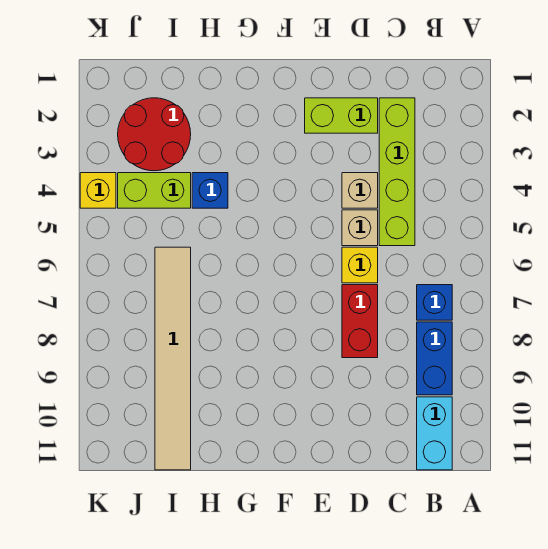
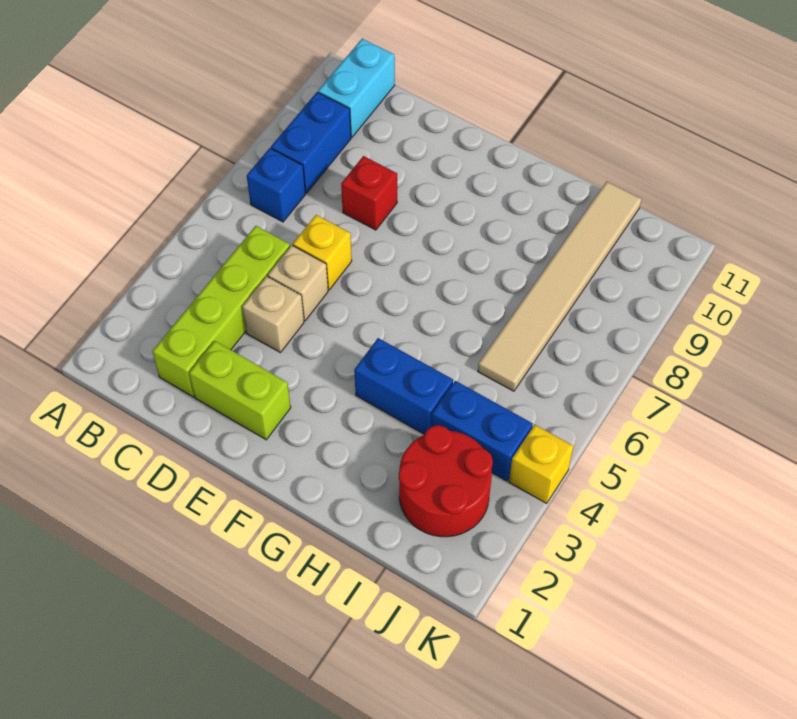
red brick D7:D8 level 1 -> red brick D8 level 1
blue brick H4 level 1 -> blue brick G4:H4 level 1
lime brick I4:J4 level 1 -> blue brick I4:J4 level 1

